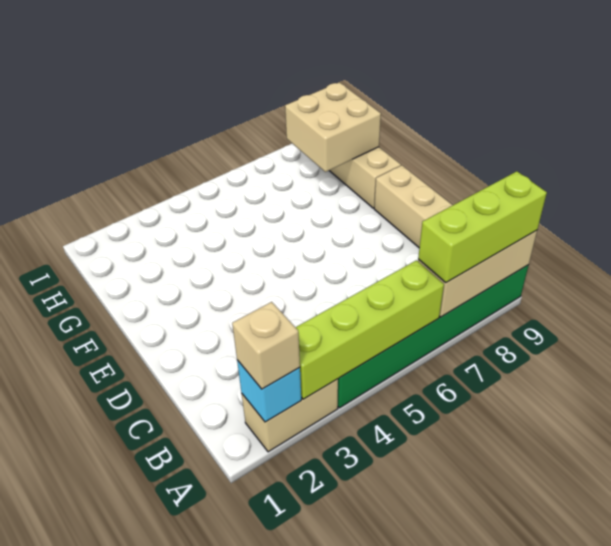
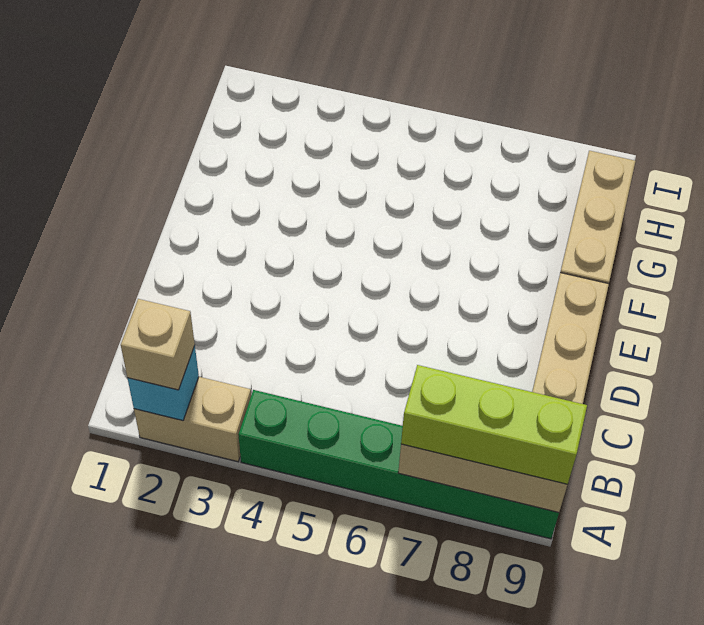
lime brick A3:A6 level 2 -> none
tan brick G8:H9 level 2 -> none

